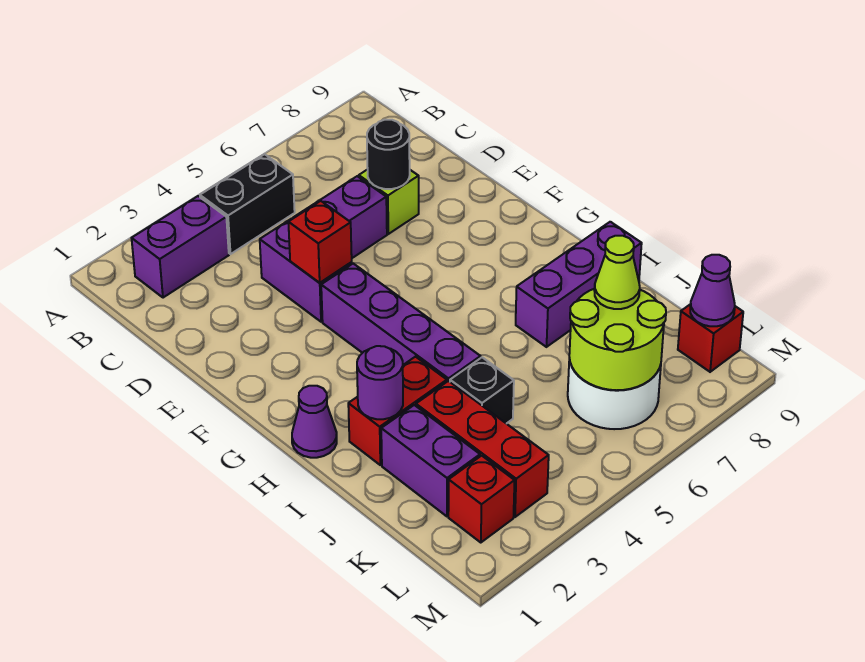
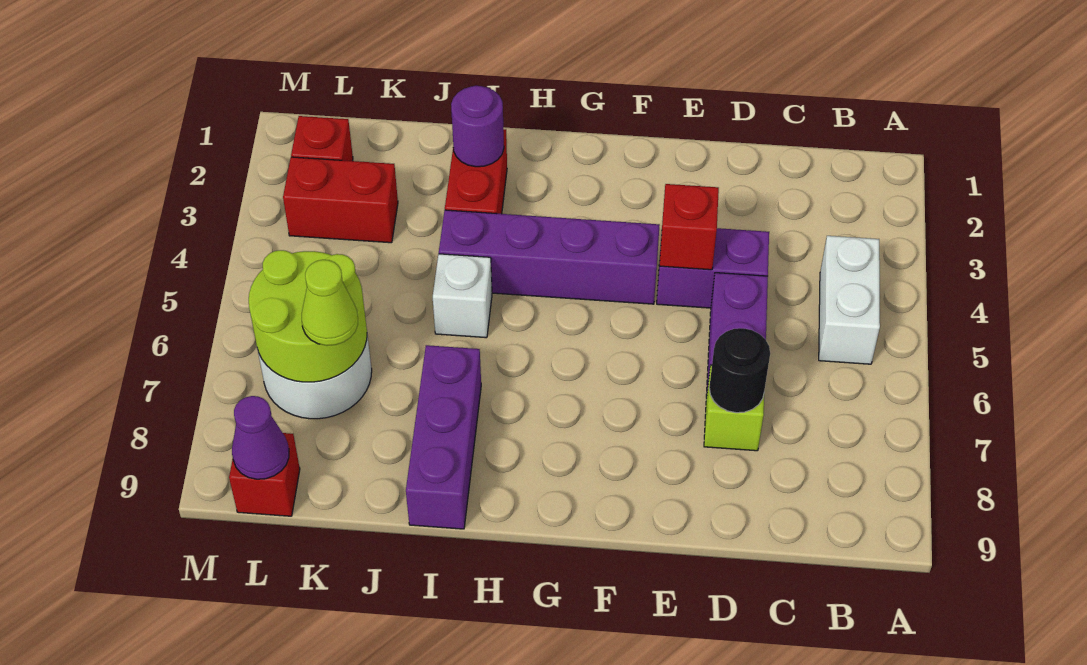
purple brick B2:B3 level 1 -> none
black brick B4:B5 level 1 -> white brick B4:B5 level 1
purple cone H1 level 1 -> none
none -> white brick I5 level 1
purple brick J2:K2 level 1 -> none
red brick J3:L3 level 1 -> red brick K3:L3 level 1
black brick J4 level 1 -> none

